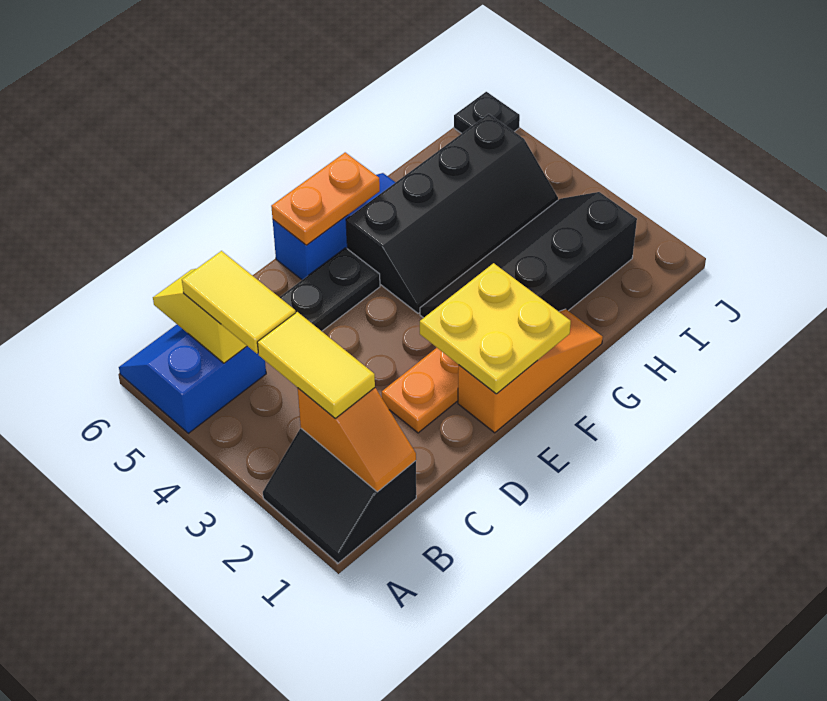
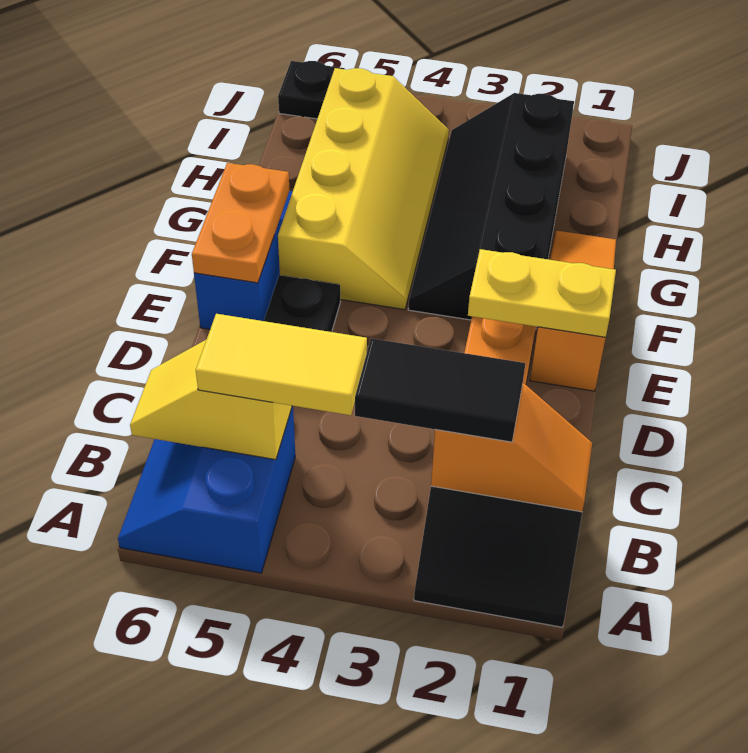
yellow tile B2:B3 level 3 -> black tile B2:B3 level 3
yellow plate E1:F2 level 2 -> yellow plate E1:E2 level 2
black slope F4:I5 level 1 top 5 -> yellow slope F4:I5 level 1 top 5

